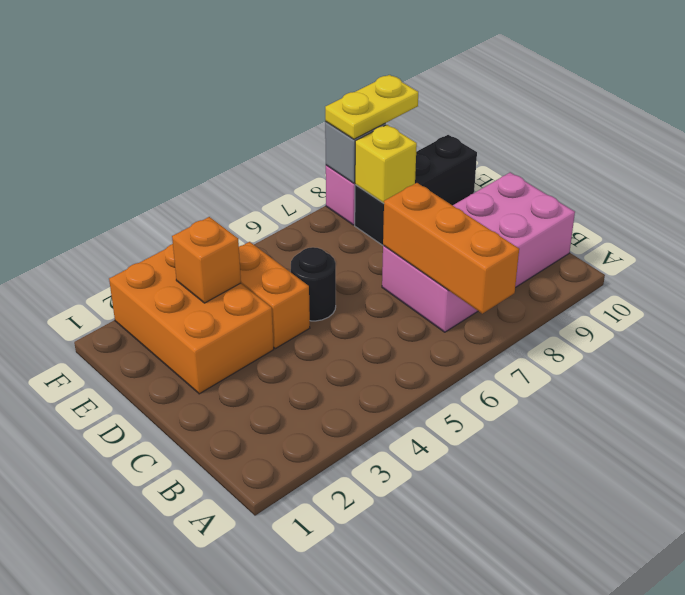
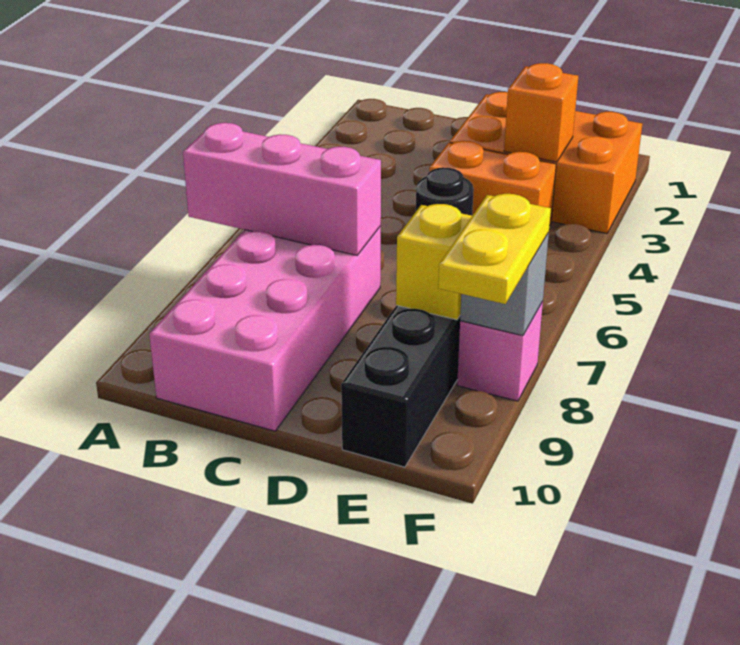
orange brick A7:C7 level 2 -> pink brick A7:C7 level 2

